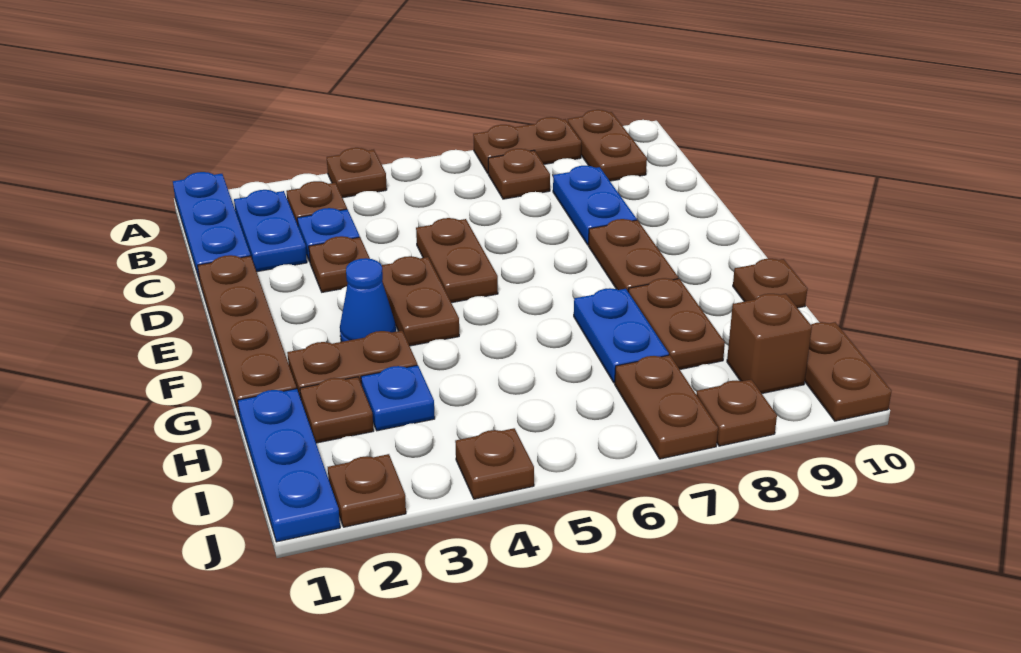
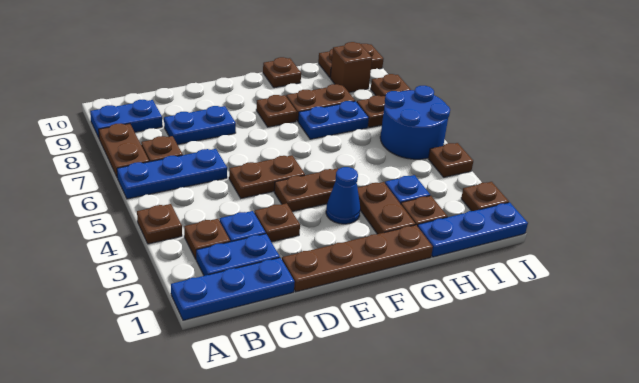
none -> blue plate A6:C6 level 1
brown plate A9:B9 level 1 -> blue plate A9:B9 level 1
brown plate E8:F8 level 1 -> brown plate F8 level 1
none -> blue round brick I5:J6 level 1

